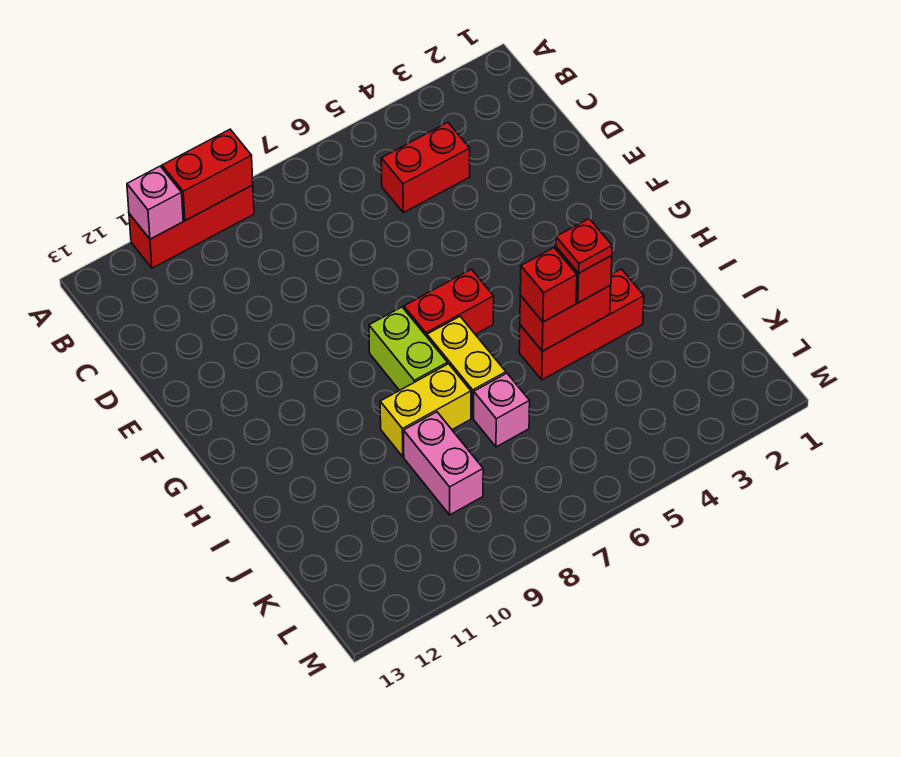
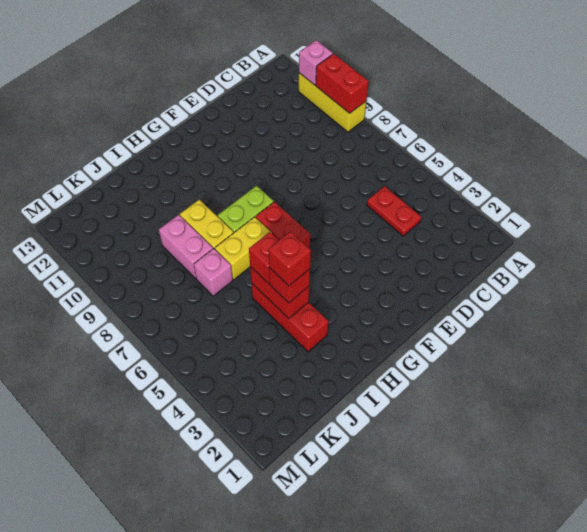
red brick A9:A11 level 1 -> yellow brick A9:A11 level 1
red brick C4:C5 level 1 -> red plate C4:C5 level 1
red plate I4 level 4 -> red brick I4 level 4
pink brick J9:K9 level 1 -> pink brick J8:J9 level 1

